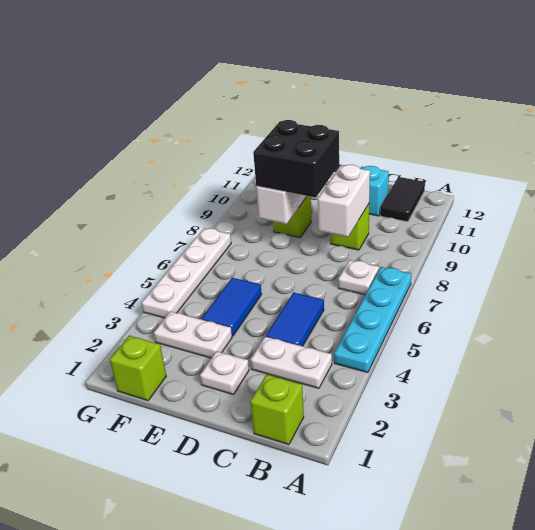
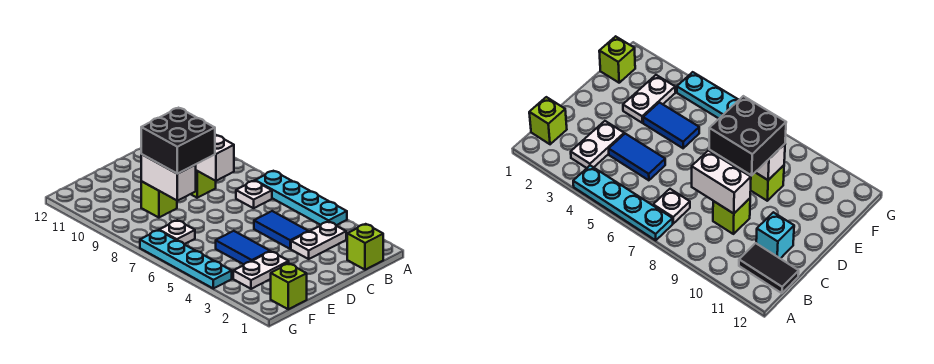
white plate D2 level 1 -> white plate F7 level 1
white plate G4:G7 level 1 -> cyan plate G4:G7 level 1

